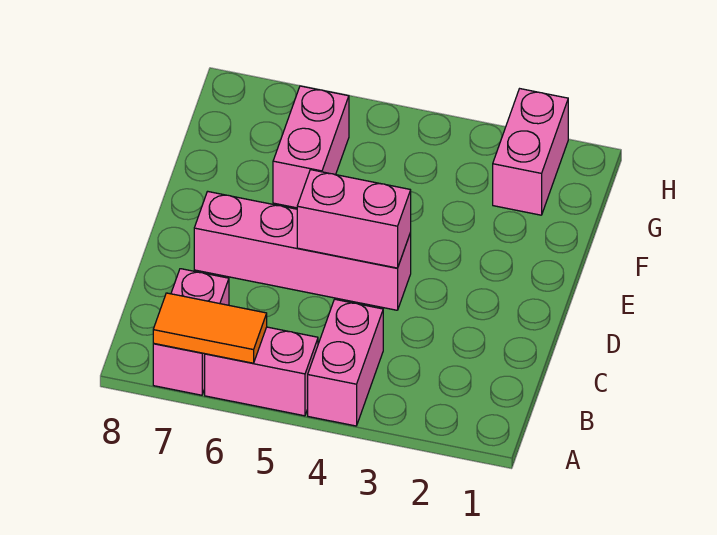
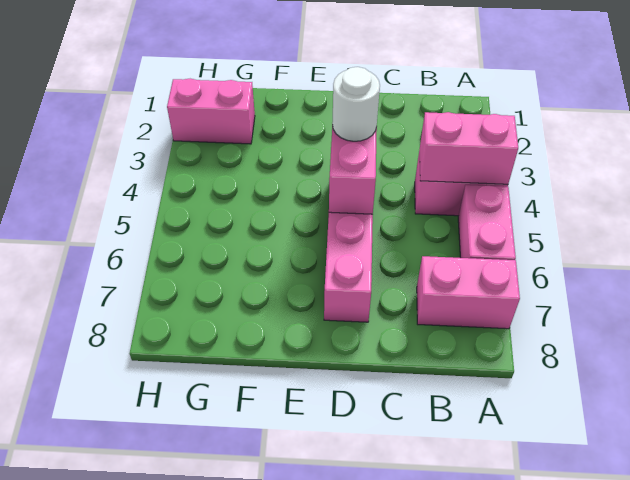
orange tile A6:A7 level 2 -> none
none -> white round brick D4 level 3
pink brick F6:G6 level 1 -> pink brick A4:B4 level 2

